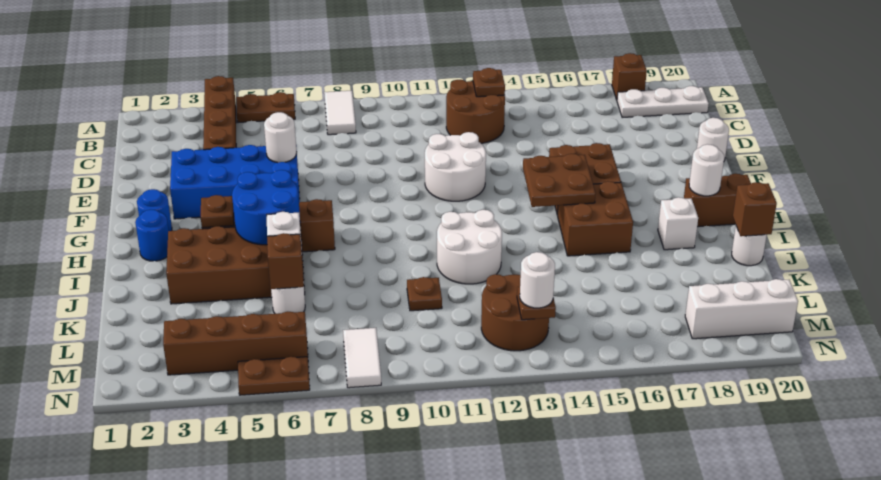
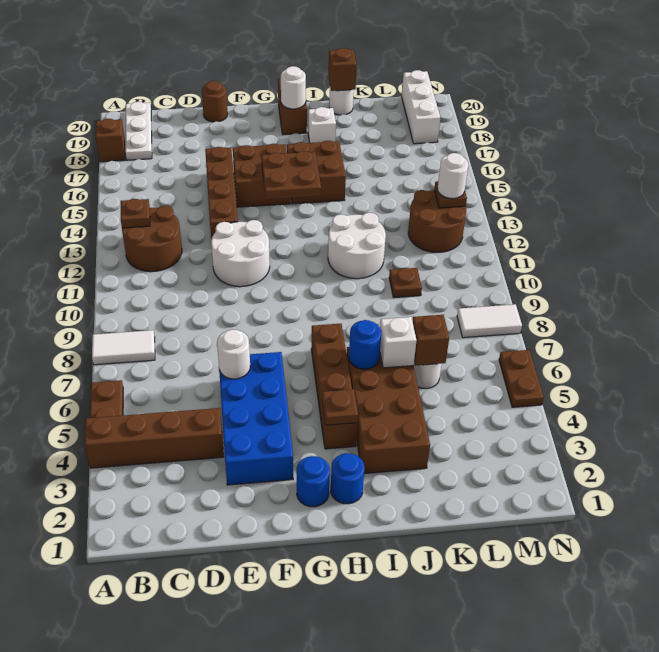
white round brick E20 level 1 -> brown round brick E20 level 1
blue round brick H5:I6 level 2 -> blue round brick I6 level 2
brown brick M3:M6 level 1 -> brown brick E13:E16 level 1

